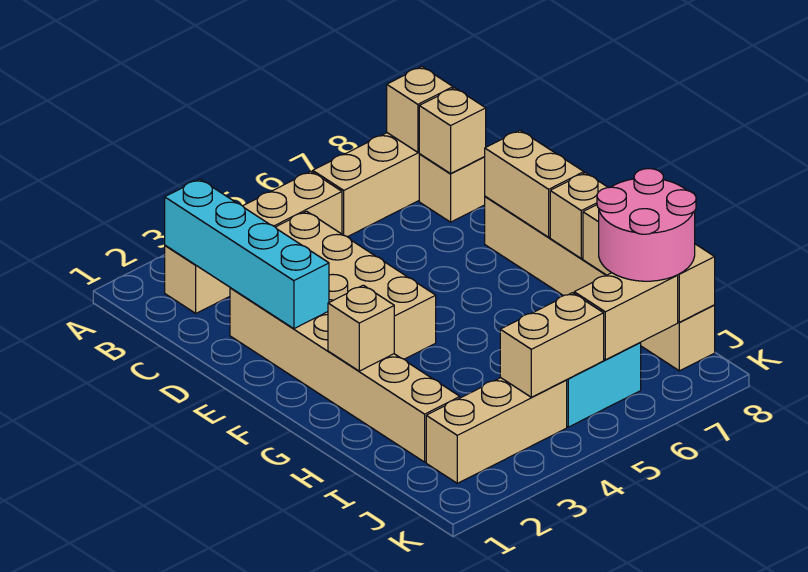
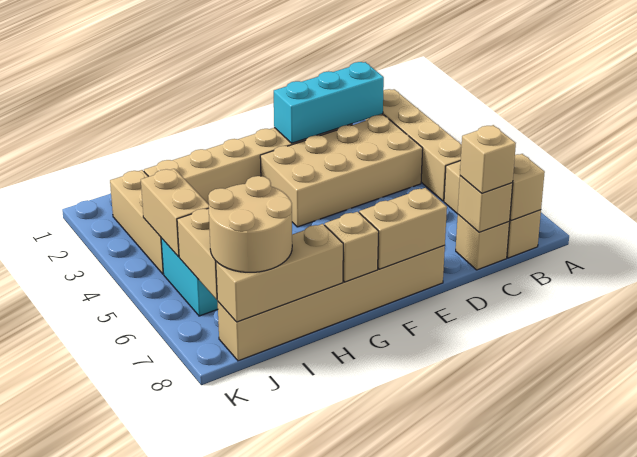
cyan brick B2:E2 level 2 -> cyan brick C2:E2 level 2
tan brick G2 level 2 -> tan brick C8 level 3
pink round brick I7:J8 level 3 -> tan round brick I7:J8 level 3

